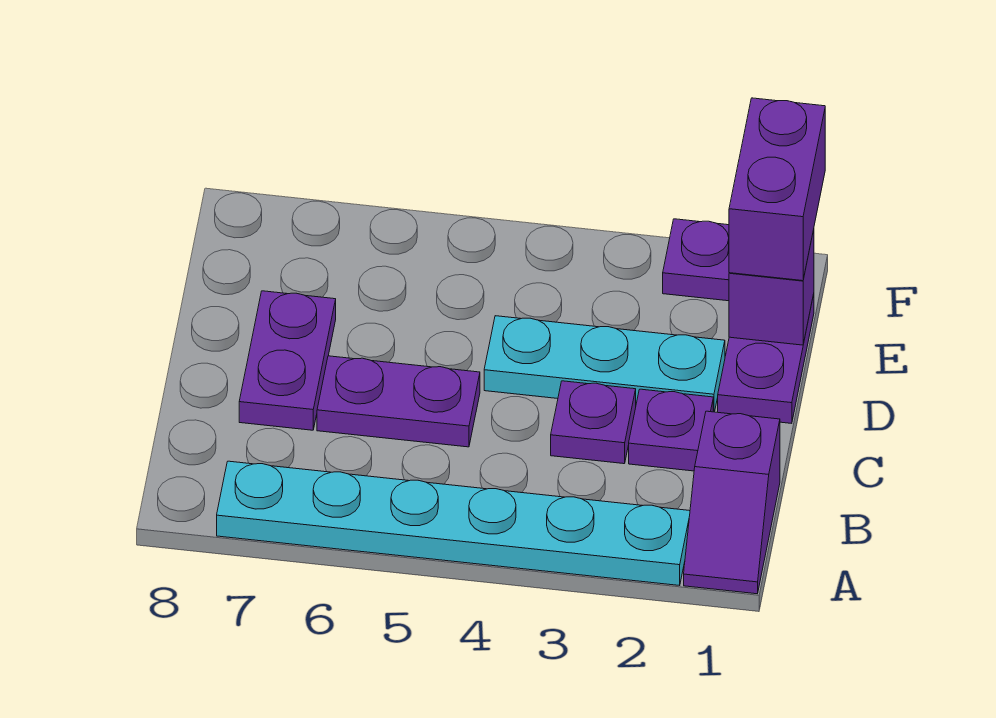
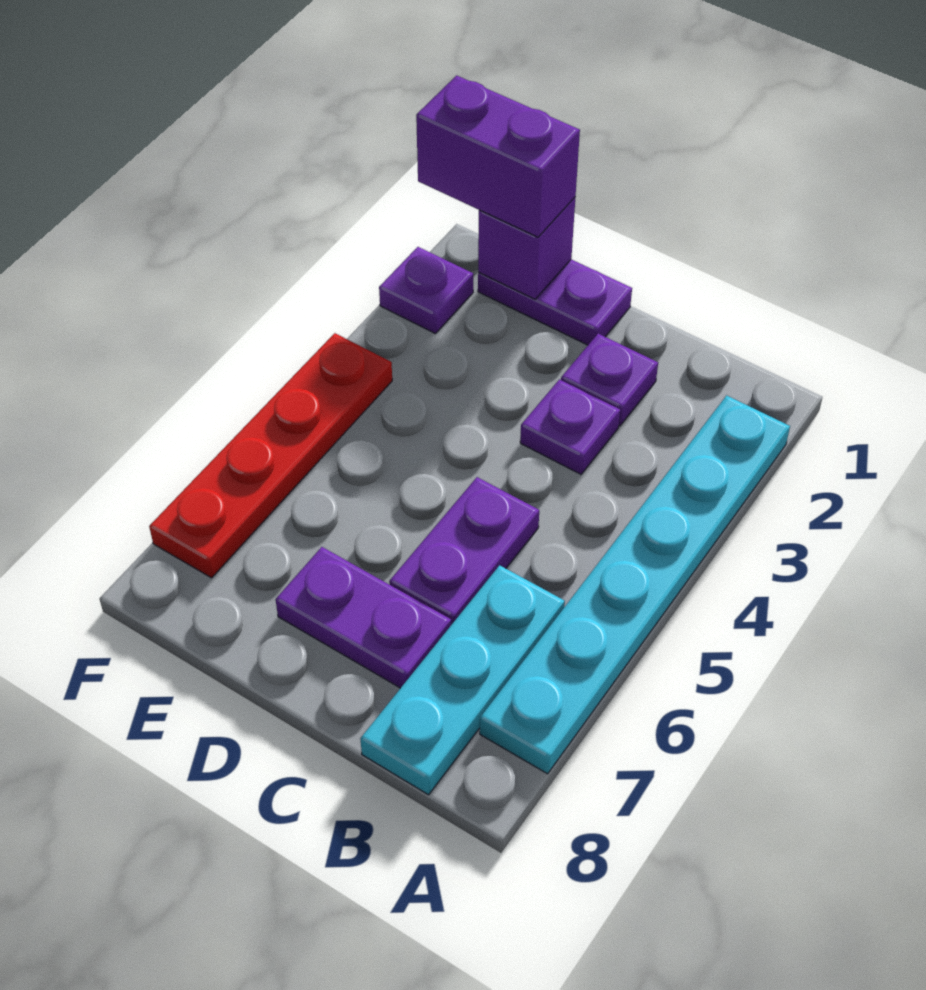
purple slope A1:B1 level 1 top B -> none
cyan plate D2:D4 level 1 -> cyan plate B6:B8 level 1
none -> red plate F4:F7 level 1

